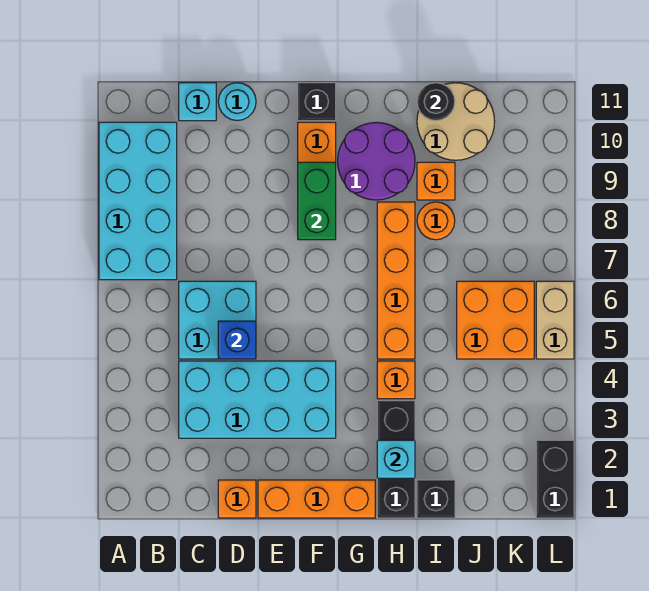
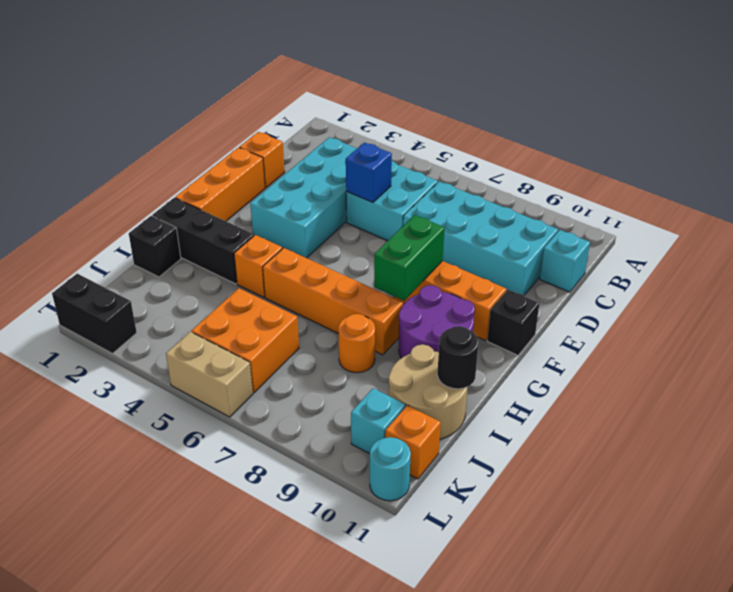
cyan brick A7:B10 level 1 -> cyan brick C7:D10 level 1
cyan round brick D11 level 1 -> cyan round brick L11 level 1
green brick F8:F9 level 2 -> green brick F8:G8 level 2
cyan brick H2 level 2 -> cyan brick K10 level 1
orange brick I9 level 1 -> orange brick K11 level 1

